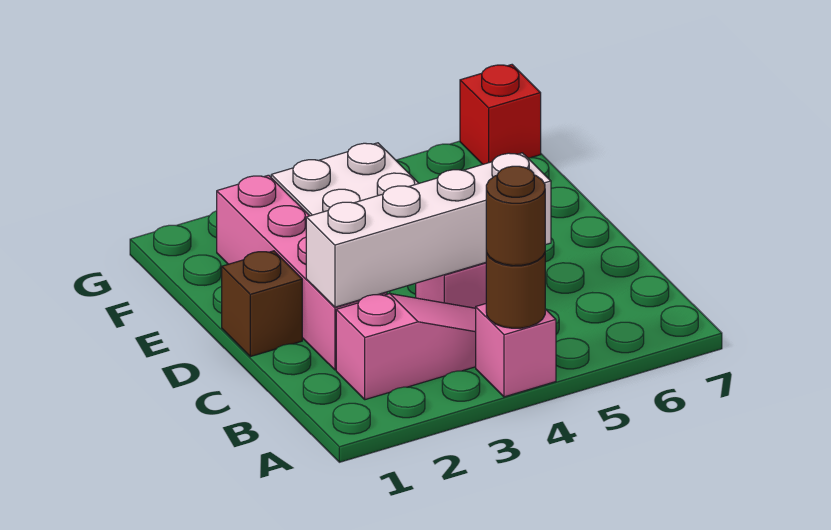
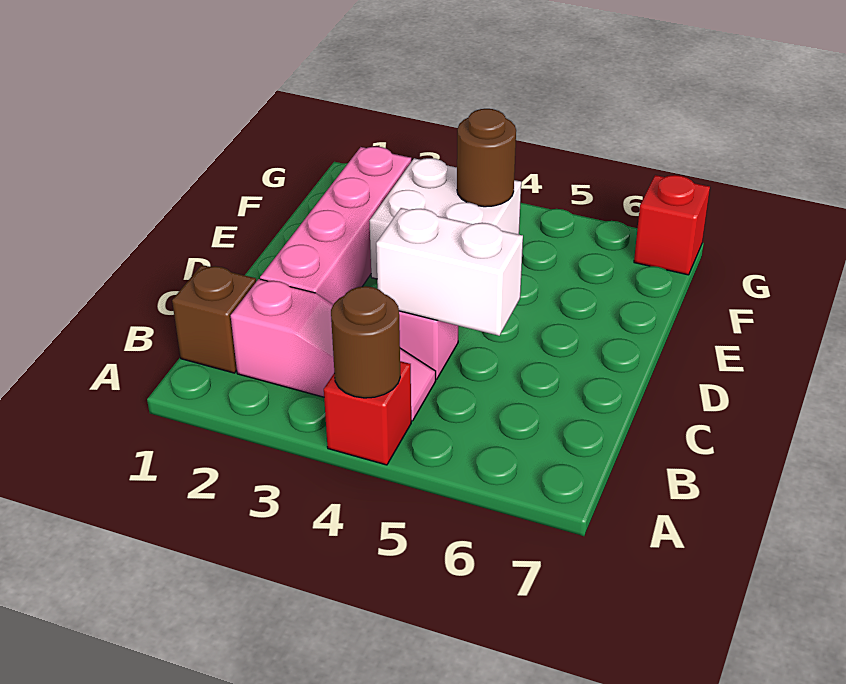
pink brick A4 level 1 -> red brick A4 level 1
brown round brick A4 level 3 -> brown round brick F4 level 2
white brick C2:C5 level 2 -> white brick C4:C5 level 2
brown brick D1 level 1 -> brown brick B1 level 1

